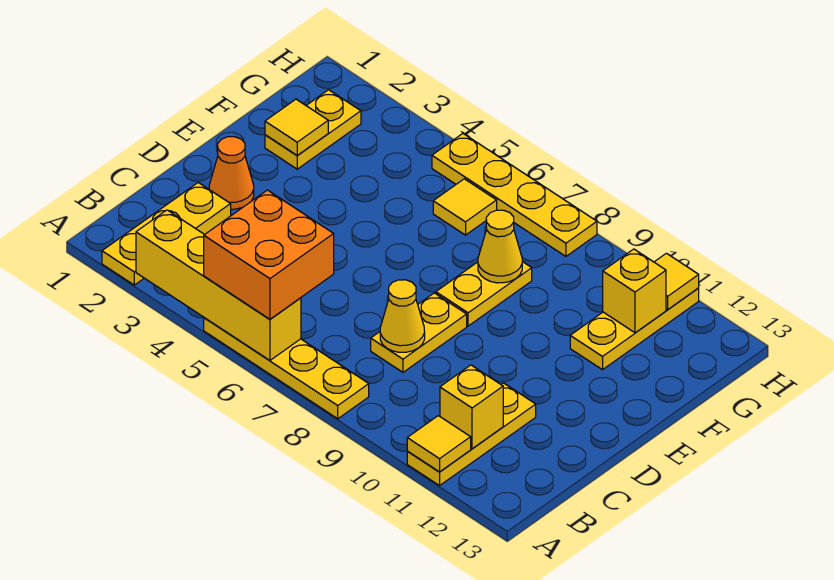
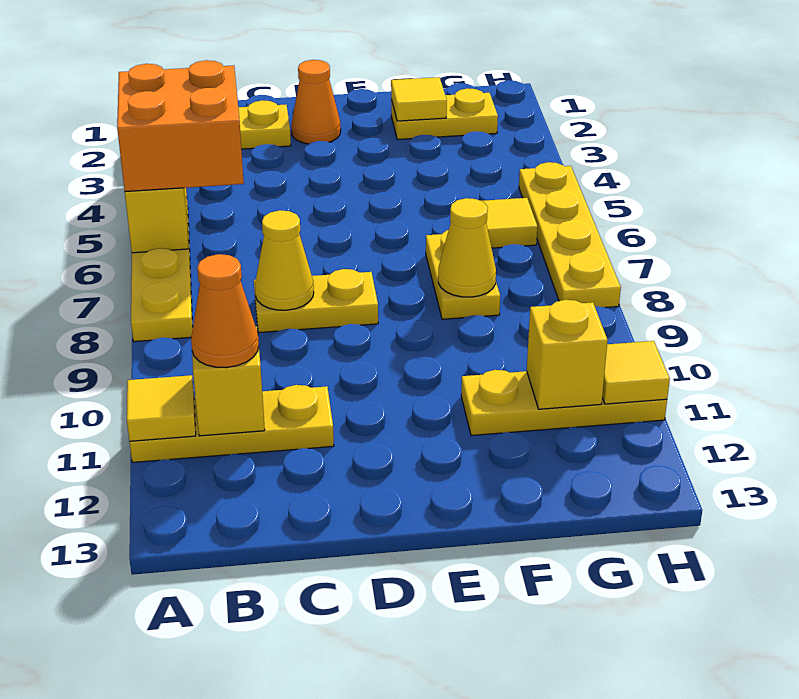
none -> orange cone B11 level 3
yellow plate E8:F8 level 1 -> yellow plate F7:F8 level 1

